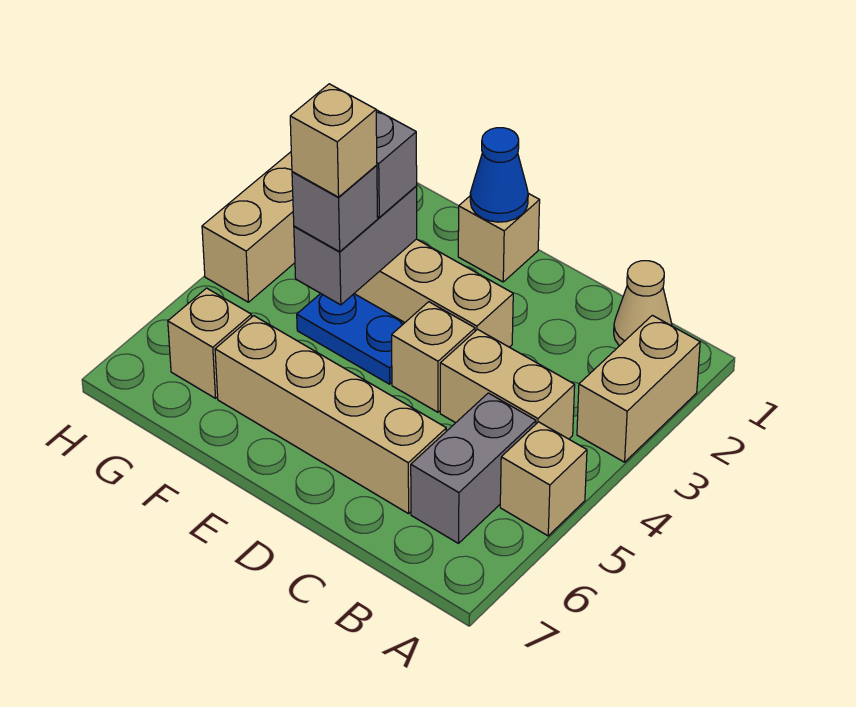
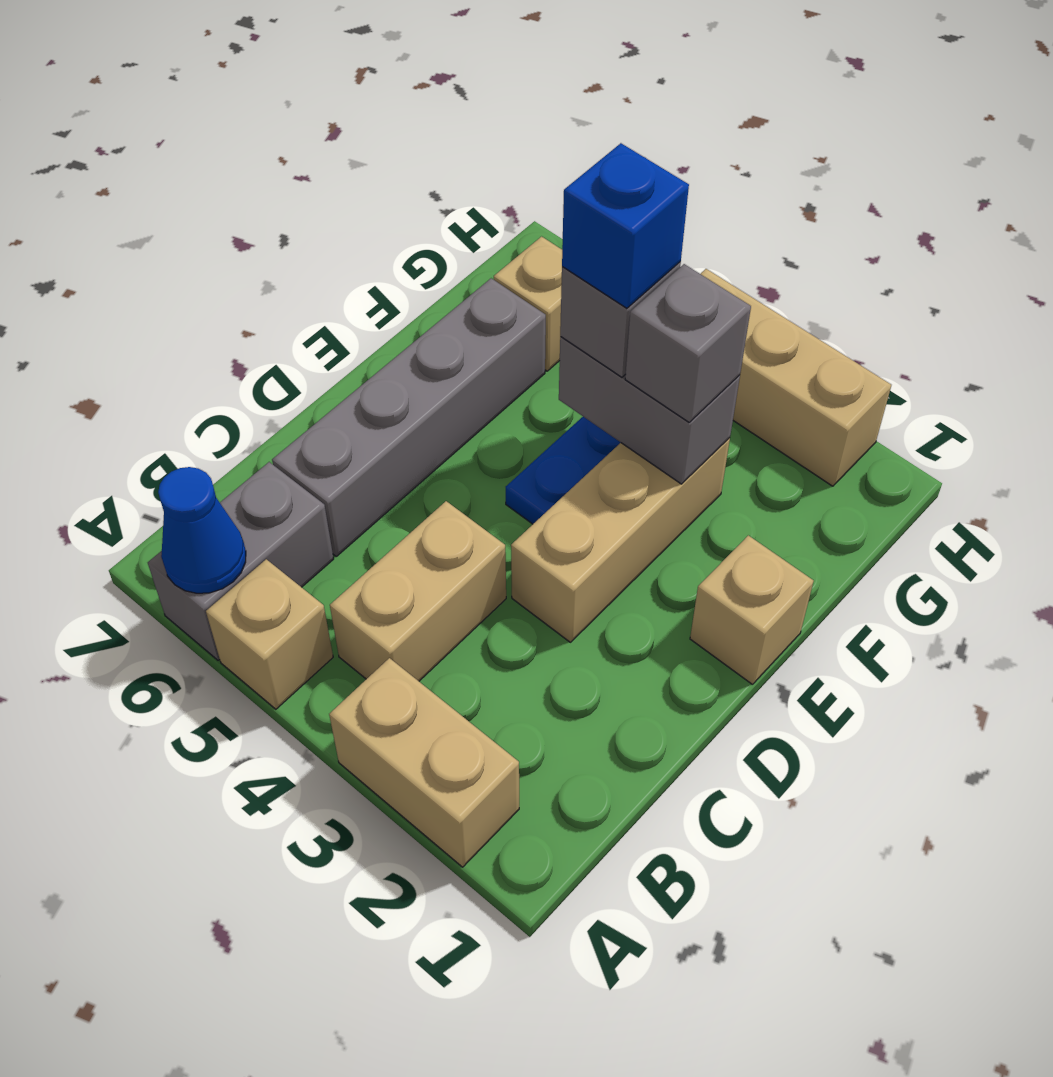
tan cone B1 level 1 -> none
grey brick B5:B6 level 1 -> grey brick A6:B6 level 1
tan brick C6:F6 level 1 -> grey brick C6:F6 level 1
tan brick D4 level 1 -> none
blue cone E1 level 2 -> blue cone A6 level 2
tan brick F4 level 4 -> blue brick F4 level 4

